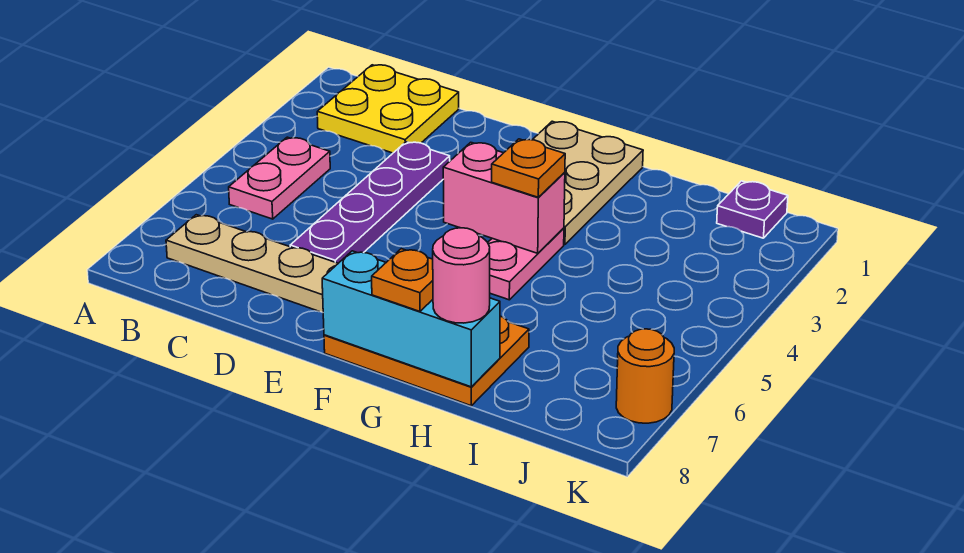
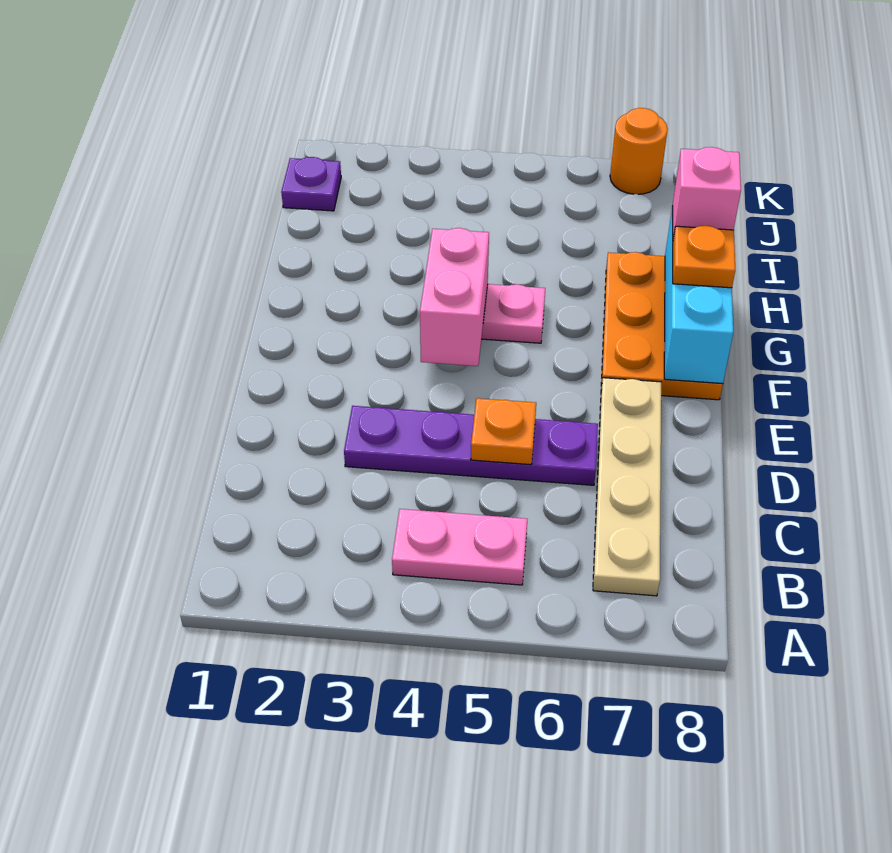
yellow plate B1:C2 level 1 -> none
tan plate F1:G3 level 1 -> none
orange plate G4 level 3 -> orange plate D5 level 2
pink round brick H8 level 3 -> pink brick H8 level 3

